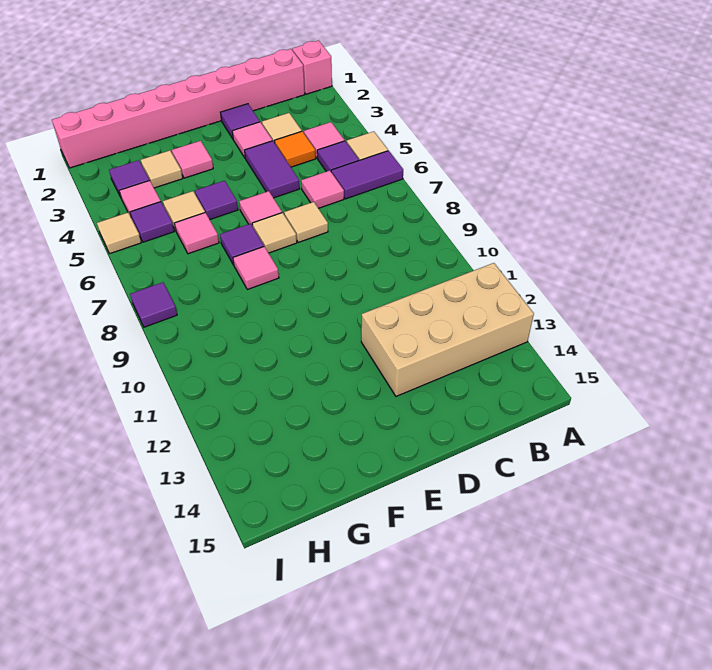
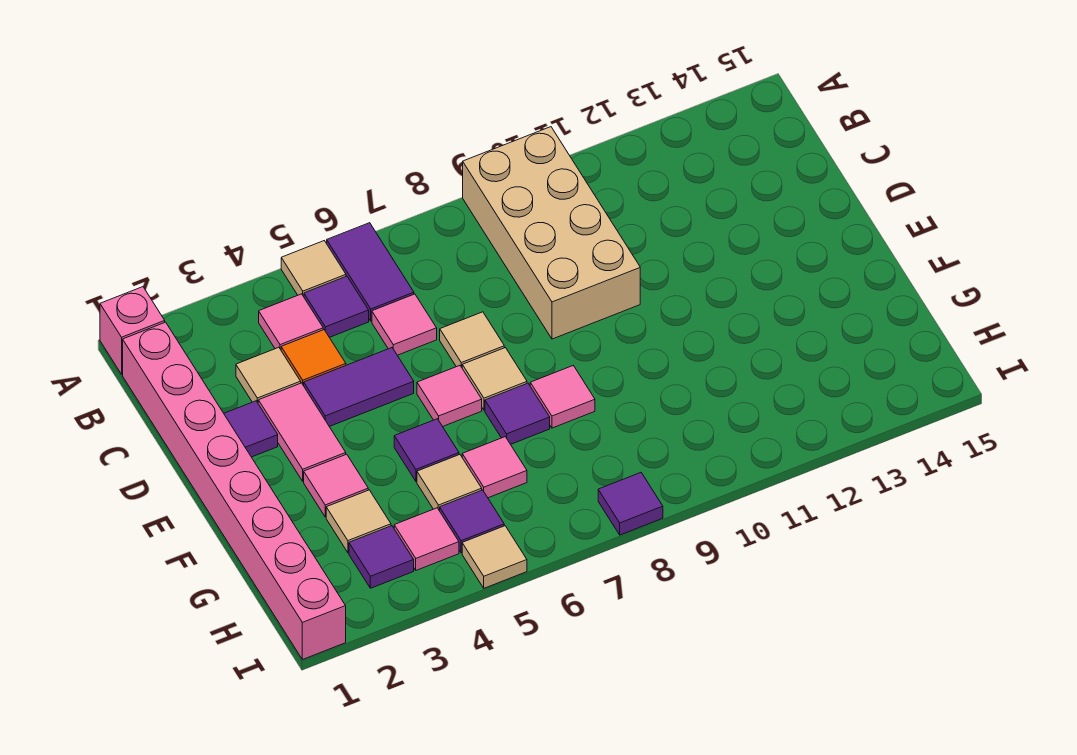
tan brick A12:D13 level 1 -> tan brick A9:D10 level 1
pink tile D3 level 1 -> pink tile D3:E3 level 1

